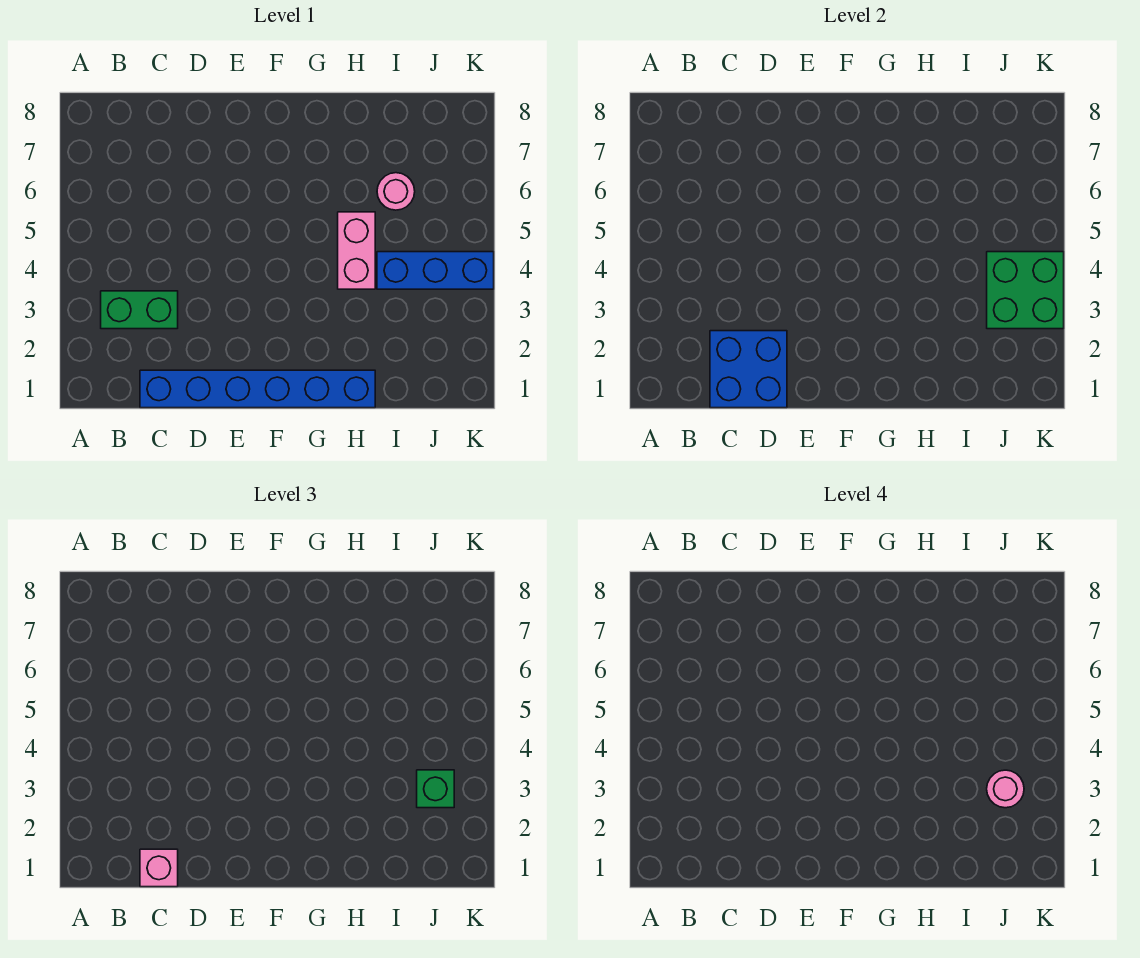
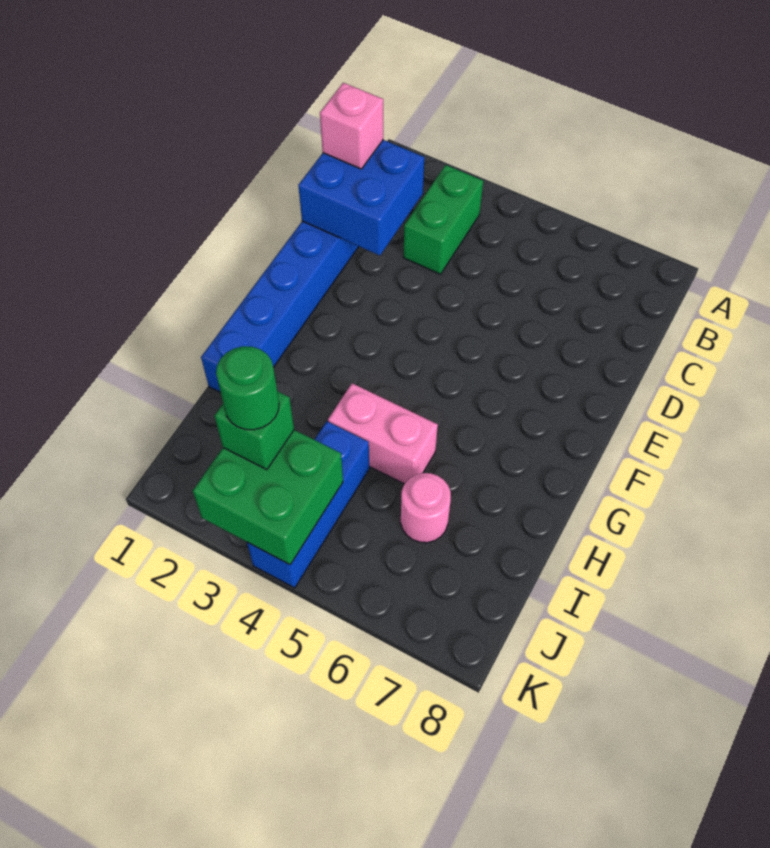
pink round brick J3 level 4 -> green round brick J3 level 4

